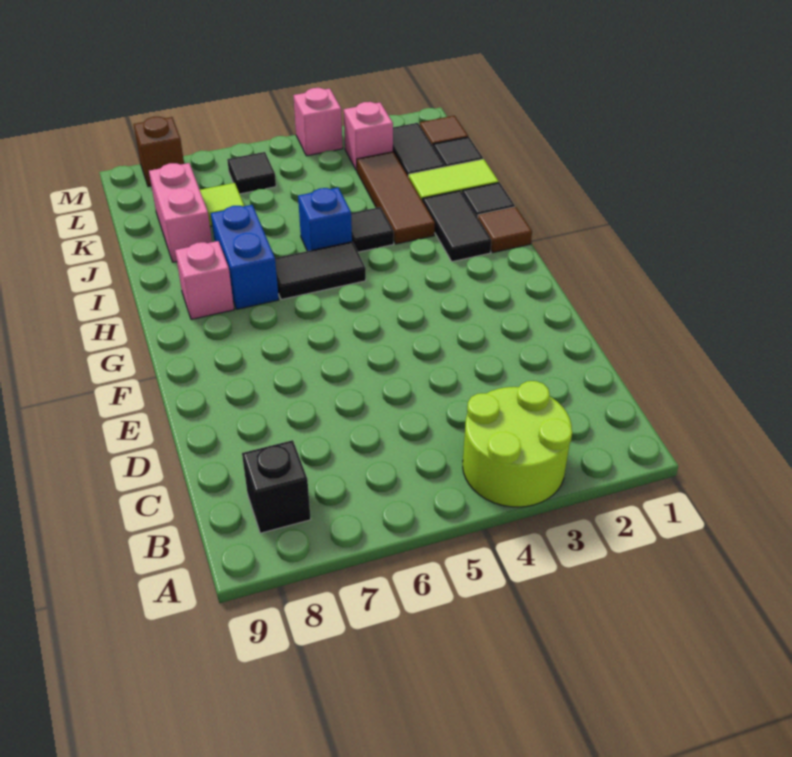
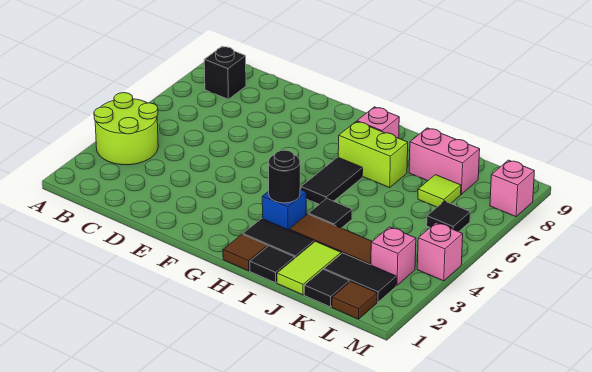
none -> black round brick H3 level 2
blue brick H7:I7 level 1 -> lime brick H7:I7 level 1
blue brick I5 level 1 -> blue brick H3 level 1
brown brick M8 level 1 -> pink brick M8 level 1

